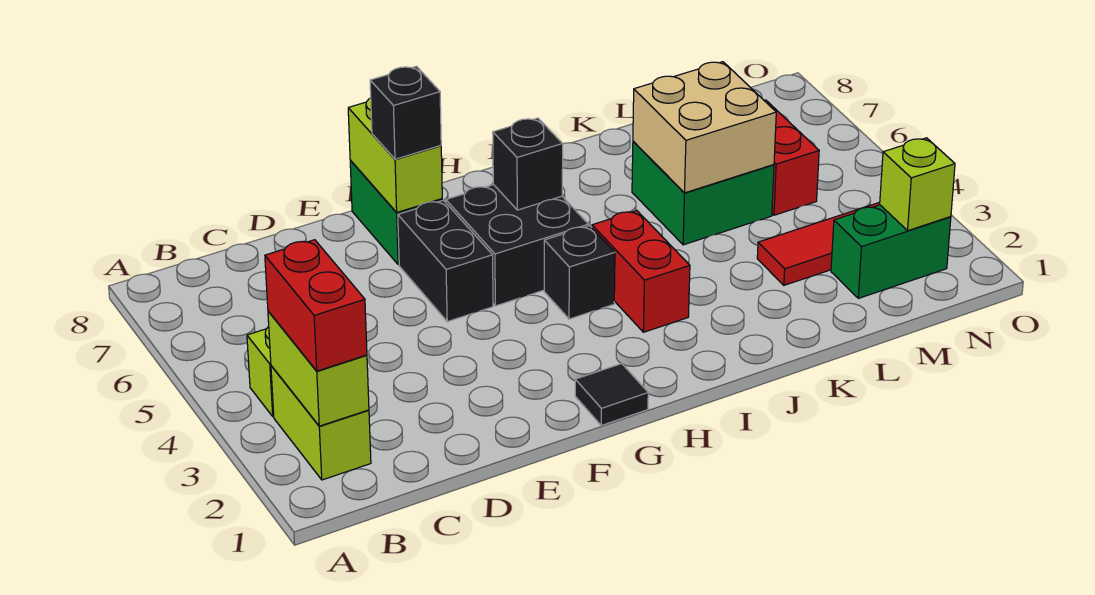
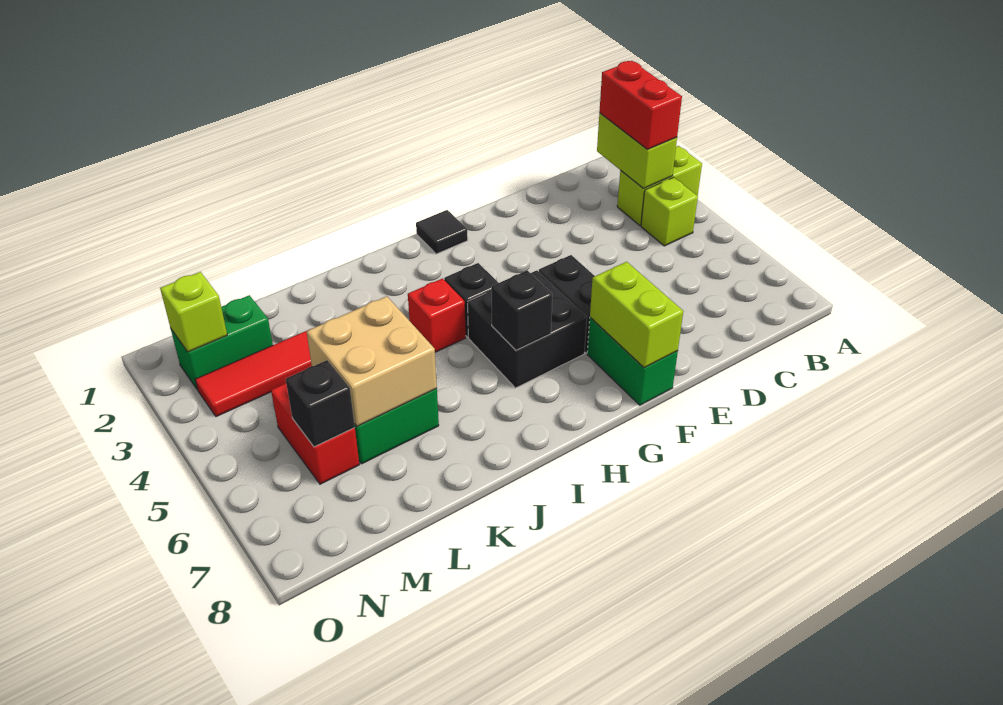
lime brick B2:B3 level 1 -> lime brick A3:B3 level 1
black brick F7 level 3 -> black brick M6 level 2
red brick I3:I4 level 1 -> red brick I4 level 1

